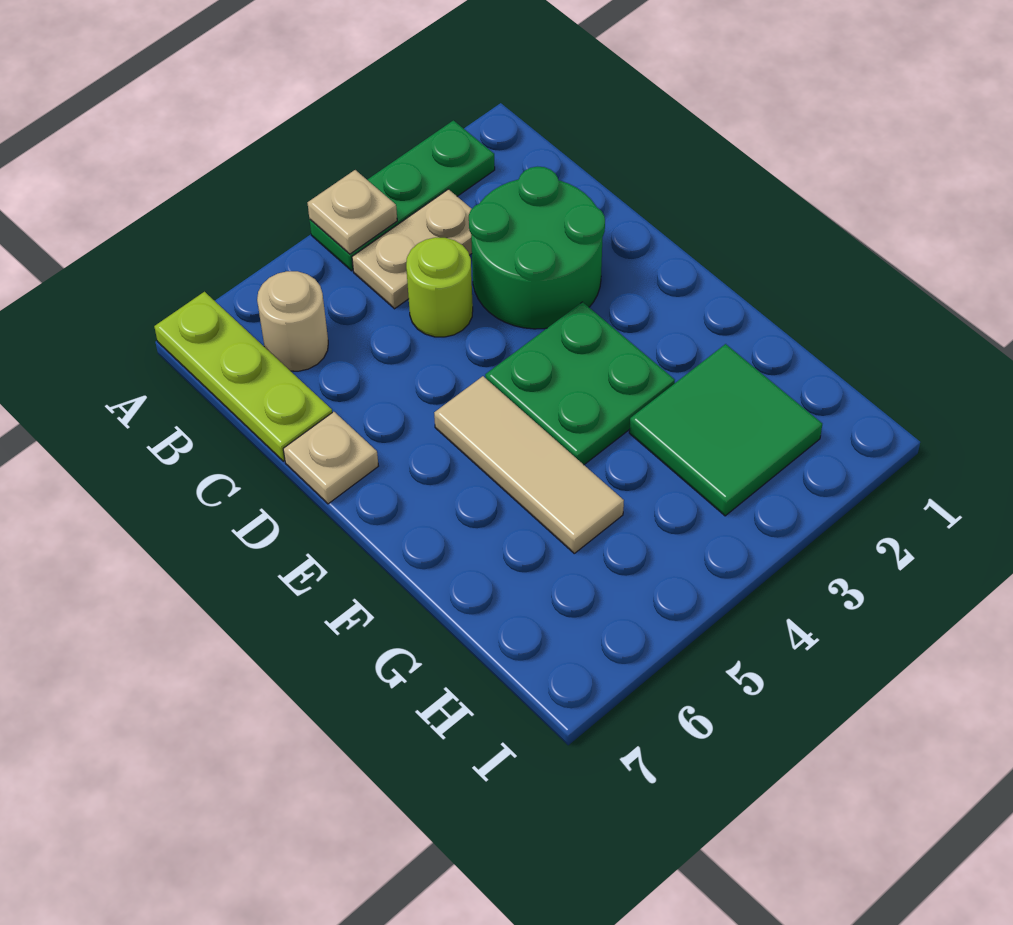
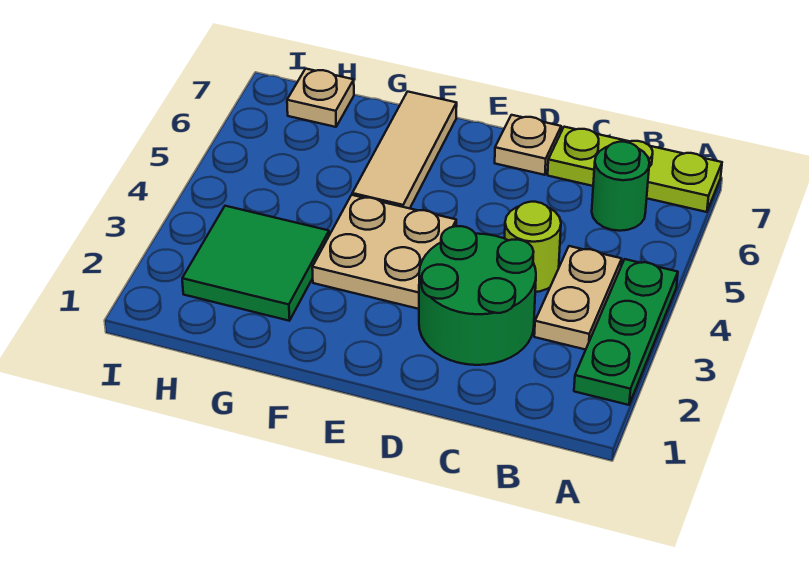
tan plate A4 level 2 -> tan plate H7 level 1
tan round brick B6 level 1 -> green round brick B6 level 1
green plate E3:F4 level 1 -> tan plate E3:F4 level 1
tan tile E5:G5 level 1 -> tan tile F5:F7 level 1

